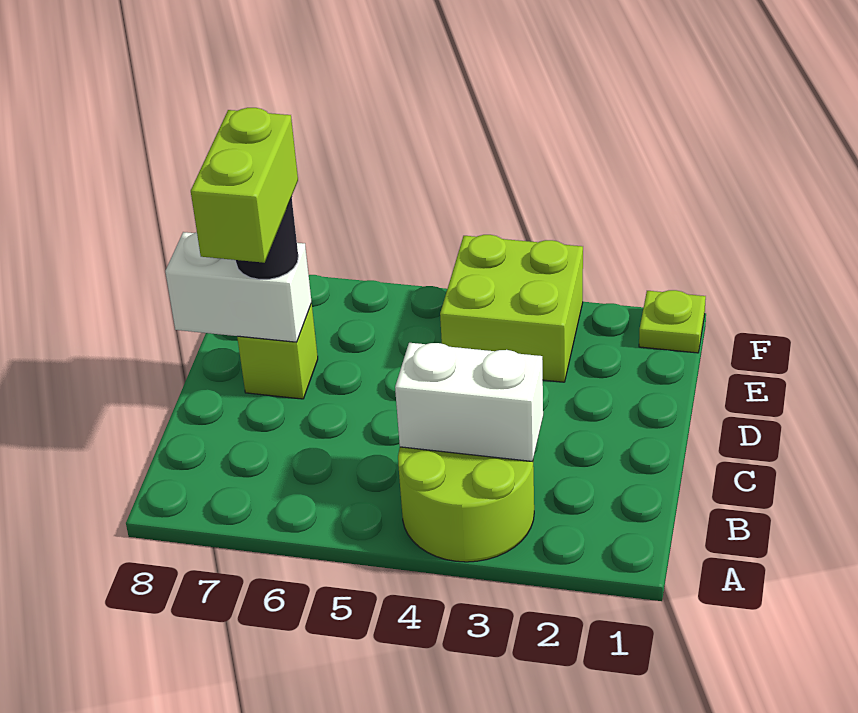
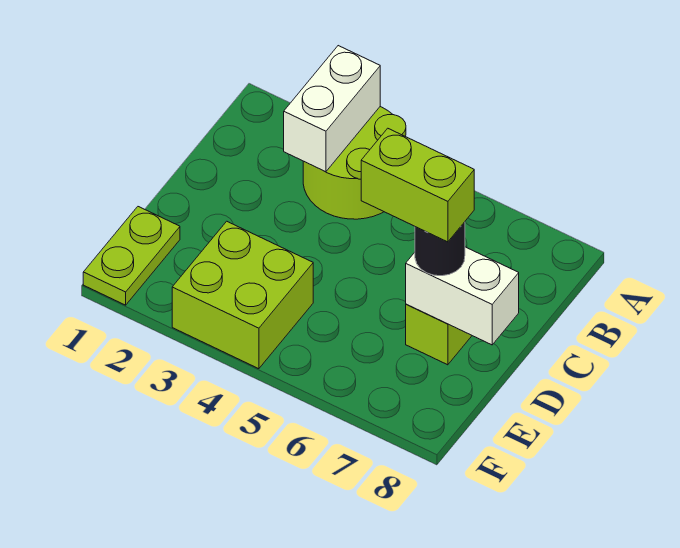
white brick B3:B4 level 2 -> white brick A3:B3 level 2
lime brick C7:D7 level 4 -> lime brick D6:D7 level 4
lime plate F1 level 1 -> lime plate E1:F1 level 1

